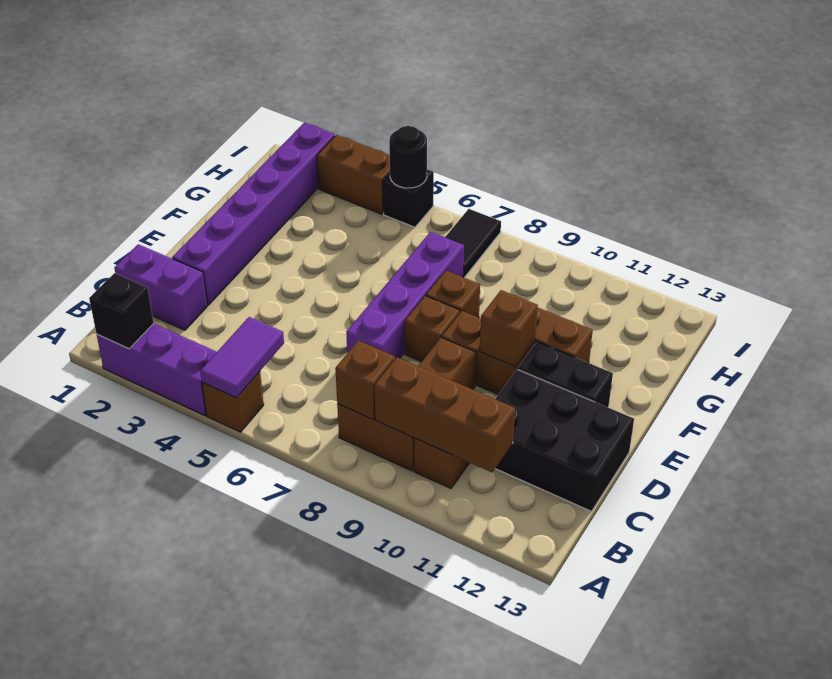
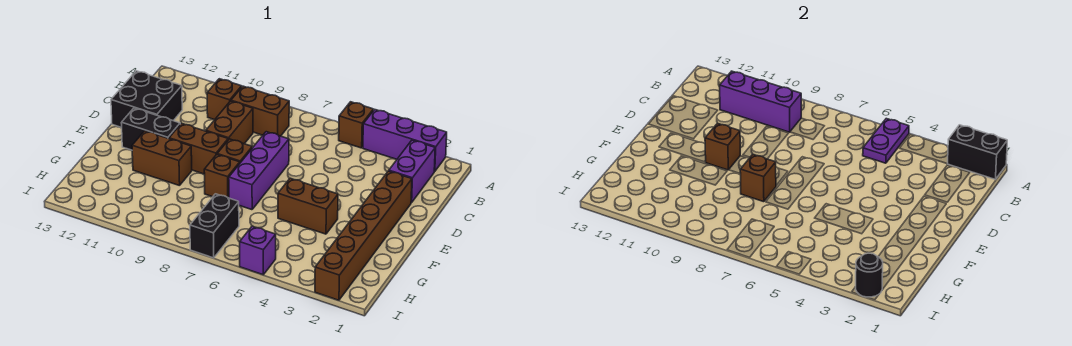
black brick A2 level 2 -> black brick A1:A2 level 2
purple tile A5:B5 level 2 -> purple plate A5:B5 level 2
brown brick B8 level 2 -> brown brick F8 level 2
brown brick B9:B11 level 2 -> purple brick B9:B11 level 2
purple brick C1:C2 level 1 -> purple brick B2:C2 level 1
black brick C11:D13 level 1 -> black brick C12:D13 level 1
purple brick D2:I2 level 1 -> brown brick D2:I2 level 1
purple brick D7:G7 level 1 -> purple brick D7:F7 level 1
black tile H7:I7 level 1 -> black brick H7:I7 level 1
brown brick I3:I4 level 1 -> brown brick F4:F5 level 1
black brick I5 level 1 -> purple brick I5 level 1
black round brick I5 level 2 -> black round brick I2 level 2

